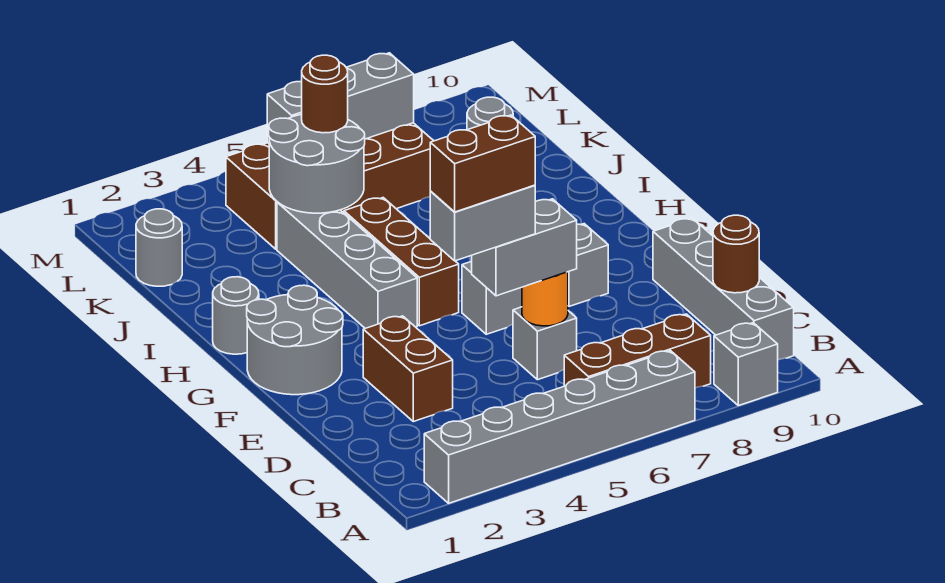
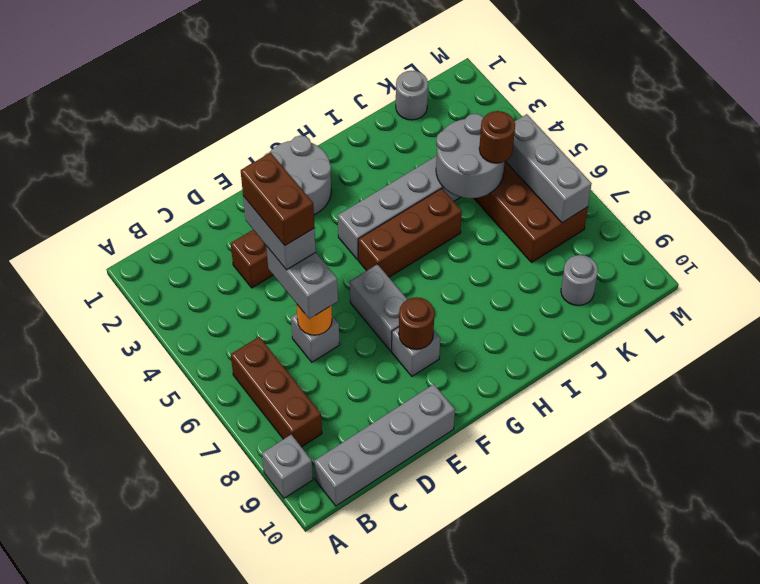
grey brick A2:A7 level 1 -> none
brown round brick C10 level 2 -> brown round brick F8 level 2
grey round brick H1 level 1 -> none

